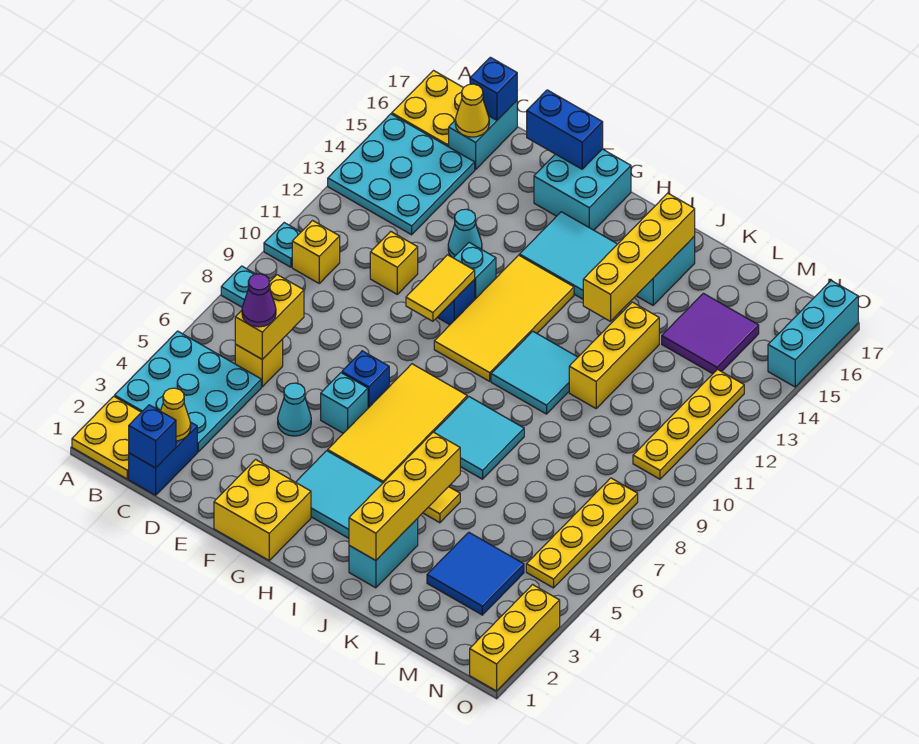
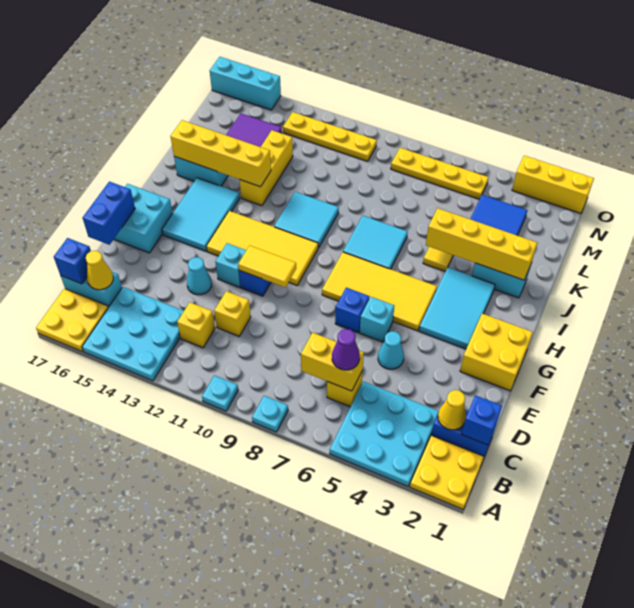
yellow brick B10 level 1 -> yellow brick C12 level 1
yellow brick K11:K13 level 1 -> yellow brick J13:L13 level 1

